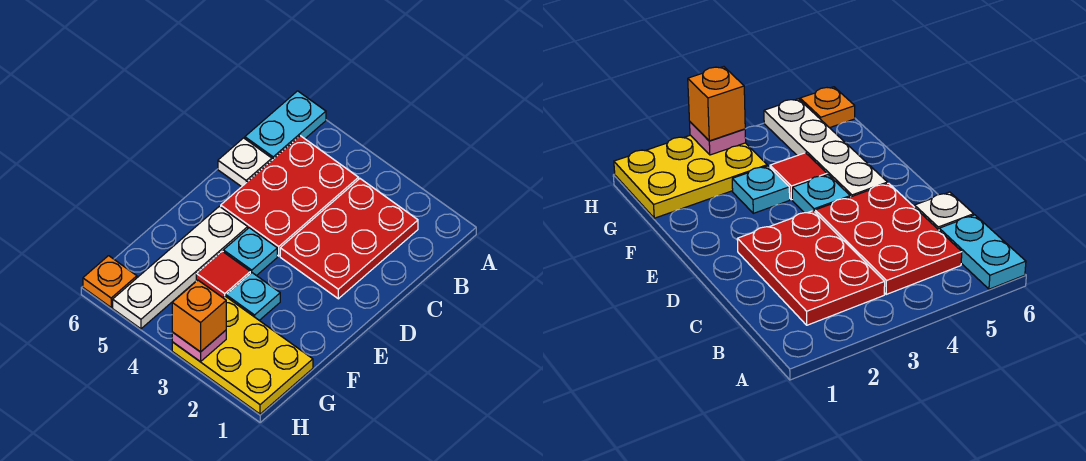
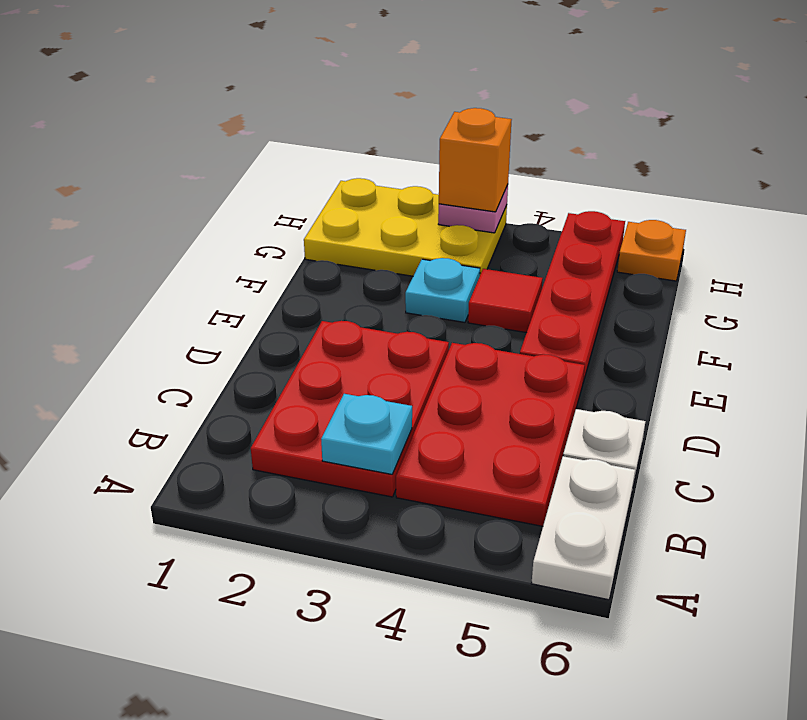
cyan plate A6:B6 level 1 -> white plate A6:B6 level 1
cyan plate E4 level 1 -> cyan plate B3 level 2
white plate E5:H5 level 1 -> red plate E5:H5 level 1

